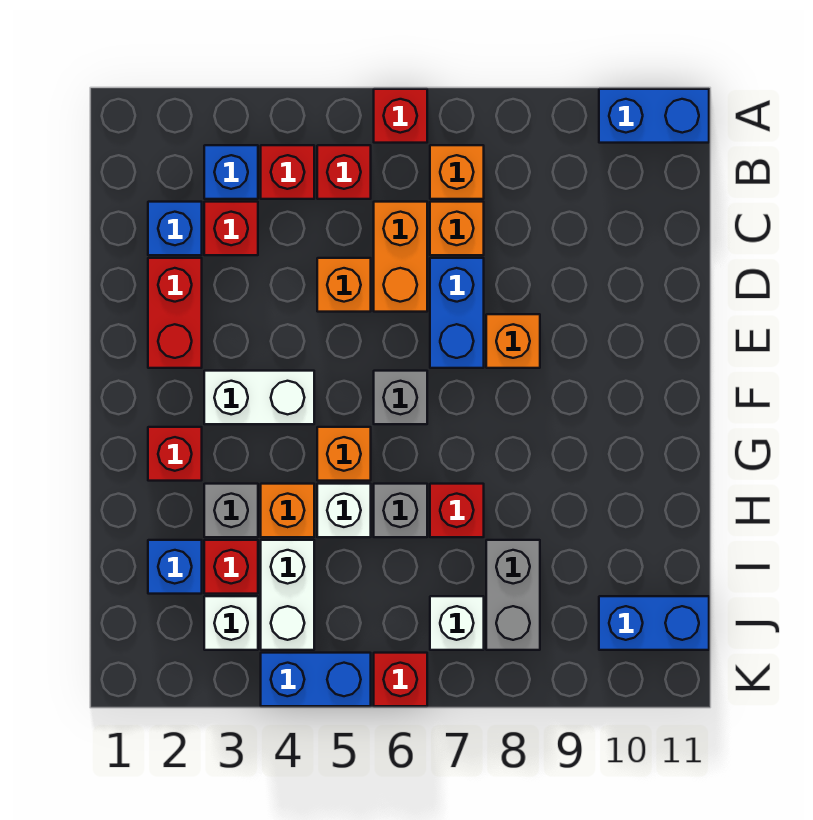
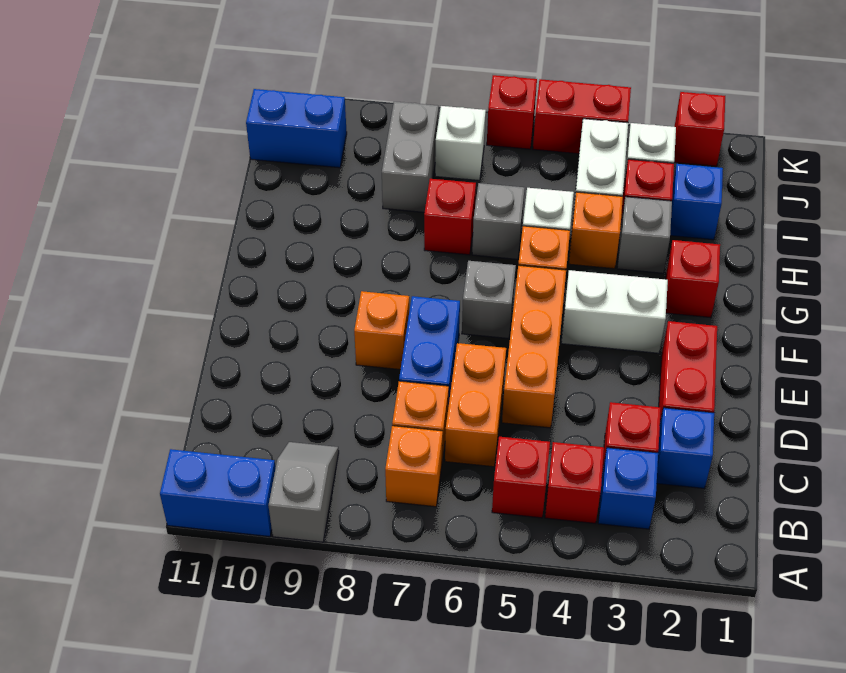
red brick A6 level 1 -> red brick K2 level 1
none -> grey slope A9:B9 level 1 top A
orange brick D5 level 1 -> orange brick D5:F5 level 1
blue brick K4:K5 level 1 -> red brick K4:K5 level 1

